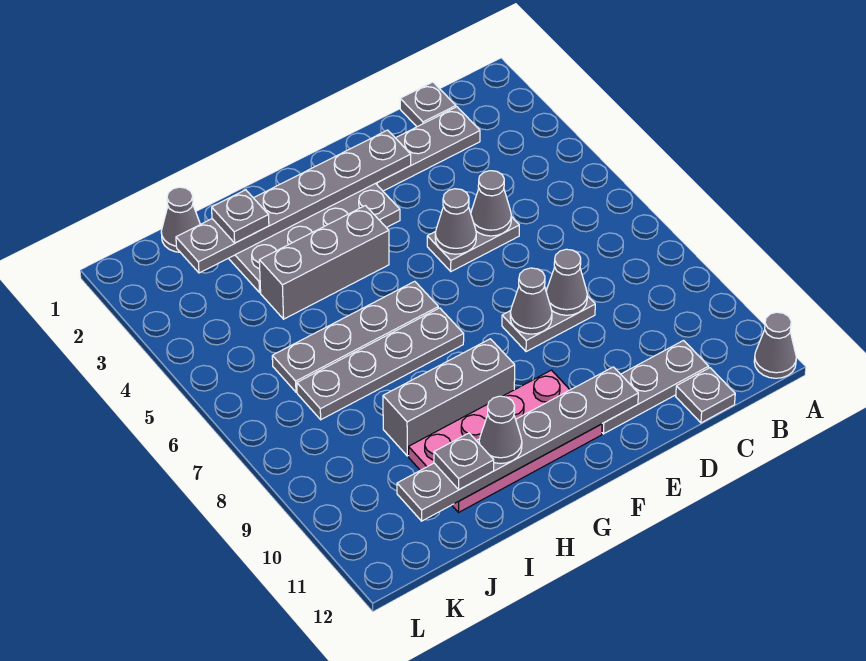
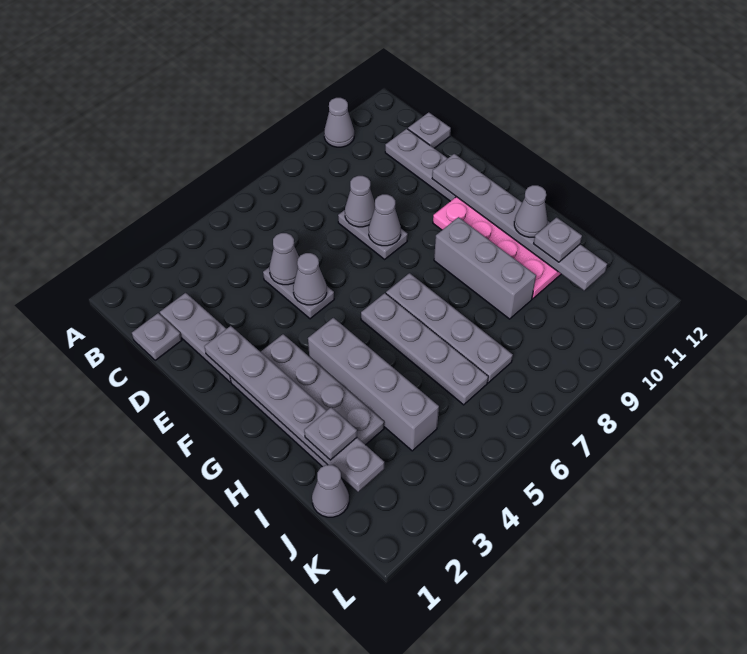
grey cone A12 level 1 -> grey cone A10 level 1
grey brick G4:I4 level 1 -> grey brick G4:J4 level 1

